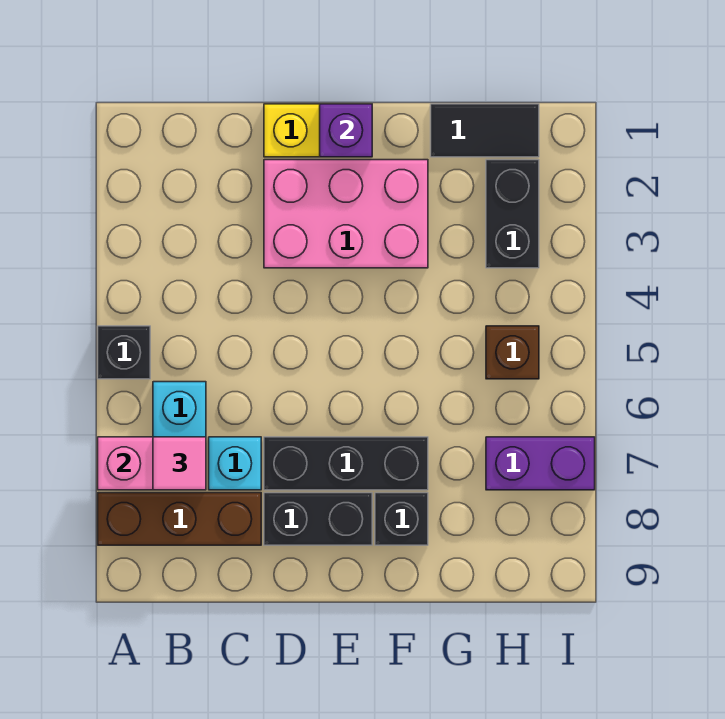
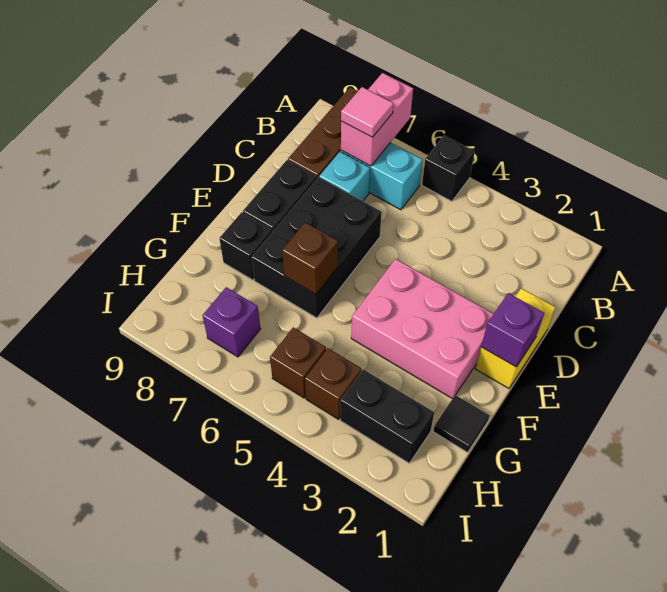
pink brick D2:F3 level 1 -> pink brick E2:F4 level 1
black brick D7:F7 level 1 -> black brick D6:F7 level 1
none -> brown brick F6 level 2
black tile G1:H1 level 1 -> black tile G1 level 1
none -> brown brick H4 level 1
purple brick H7:I7 level 1 -> purple brick H7 level 1

